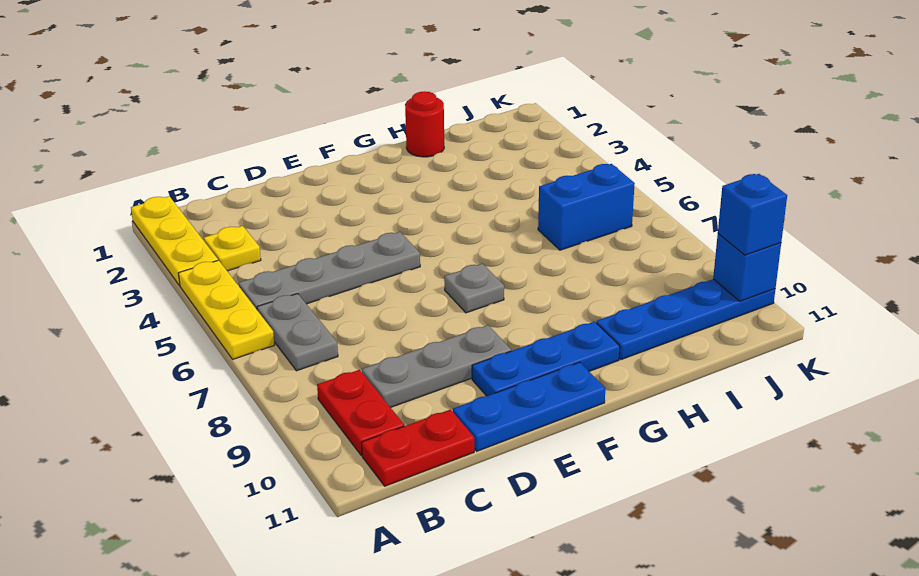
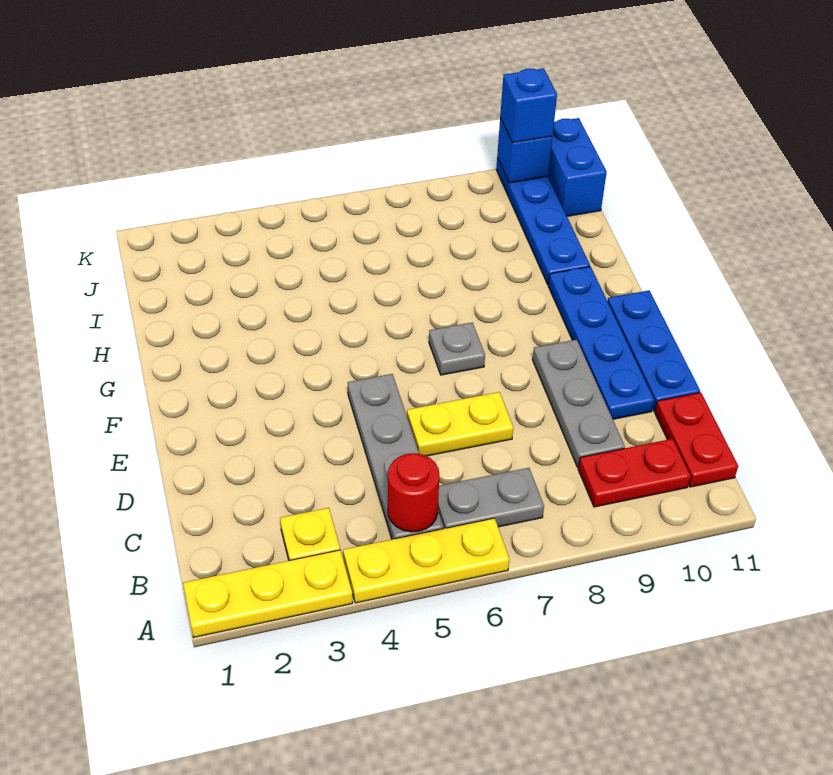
none -> yellow plate D6:D7 level 1
blue plate E10:G10 level 1 -> blue plate D10:G10 level 1
red round brick H1 level 1 -> red round brick B5 level 2
blue brick I6:J6 level 1 -> blue brick J11:K11 level 1

